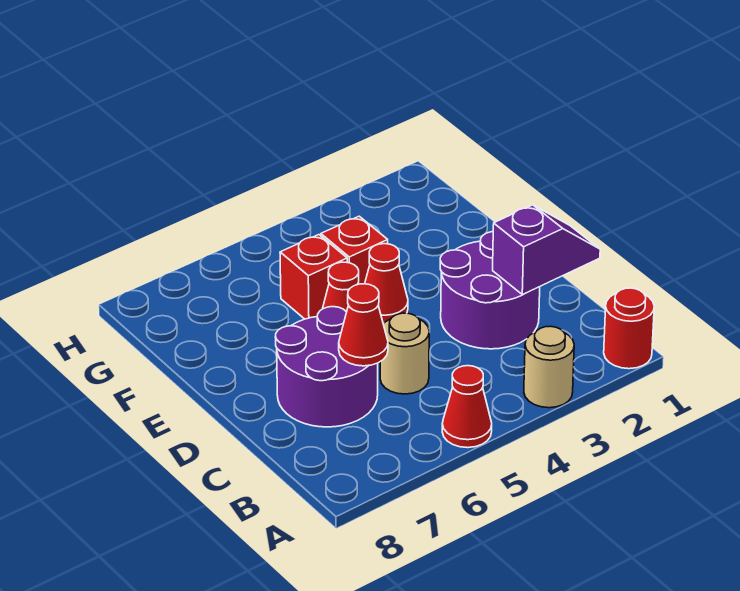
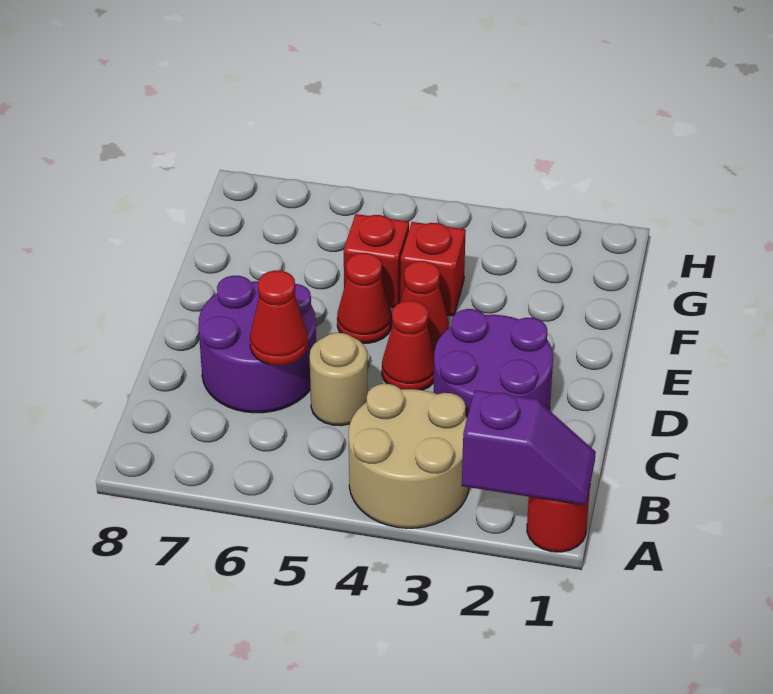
tan round brick A3 level 1 -> tan round brick A3:B4 level 1
red cone A5 level 1 -> red cone D4 level 1
purple slope C1:C2 level 2 top 2 -> purple slope A1:A2 level 2 top 2

